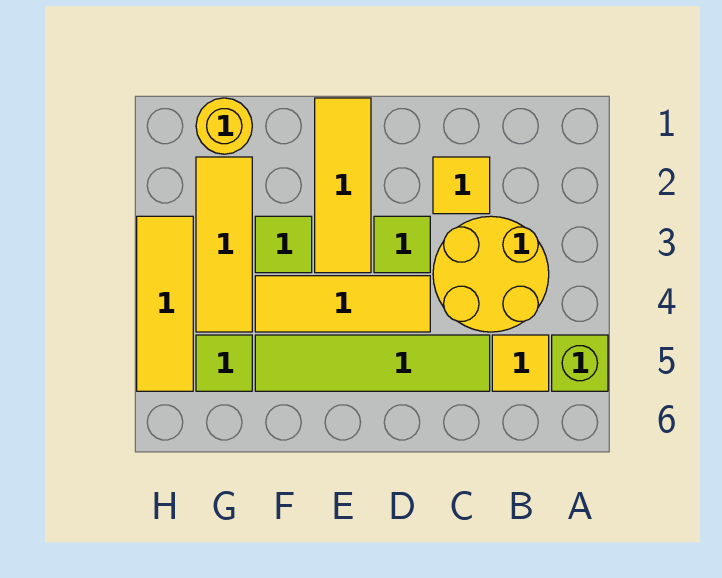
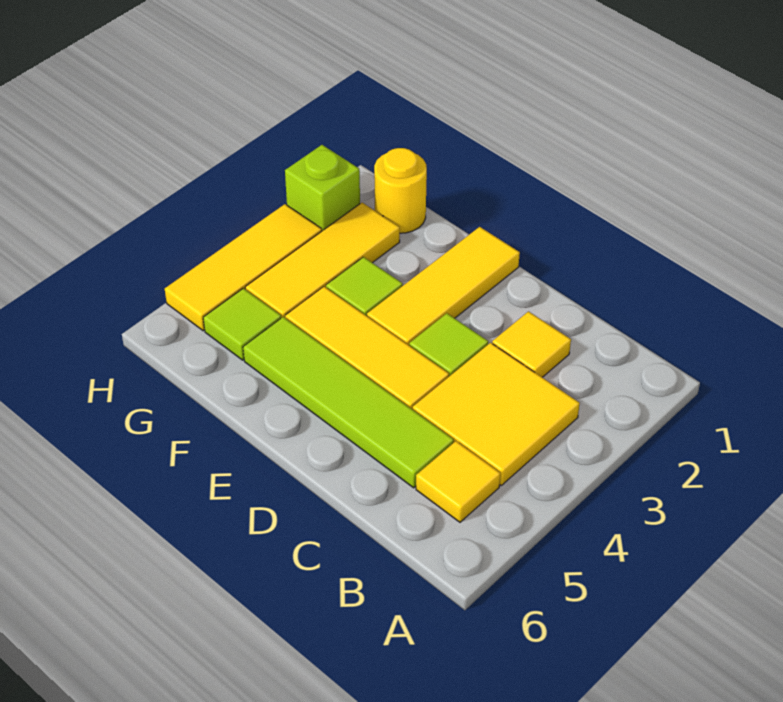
lime brick A5 level 1 -> lime brick H2 level 1
yellow round brick B3:C4 level 1 -> yellow tile B3:C4 level 1

